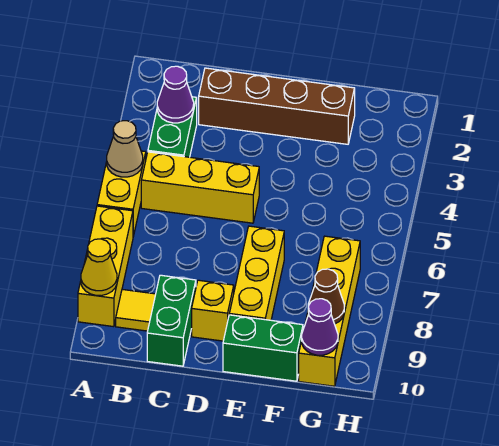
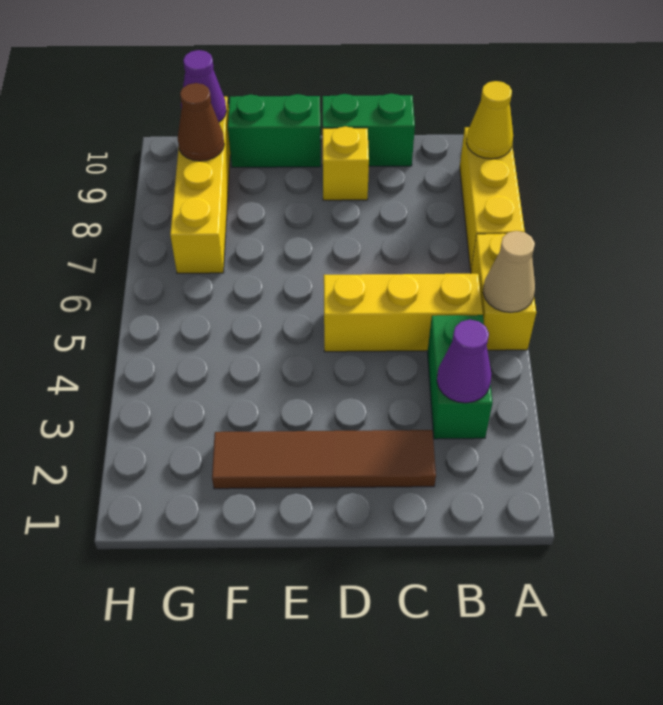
yellow tile B9 level 1 -> none
brown brick C2:F2 level 1 -> brown tile C2:F2 level 1
green brick C9:C10 level 1 -> green brick C10:D10 level 1
yellow brick E7:E9 level 1 -> none

